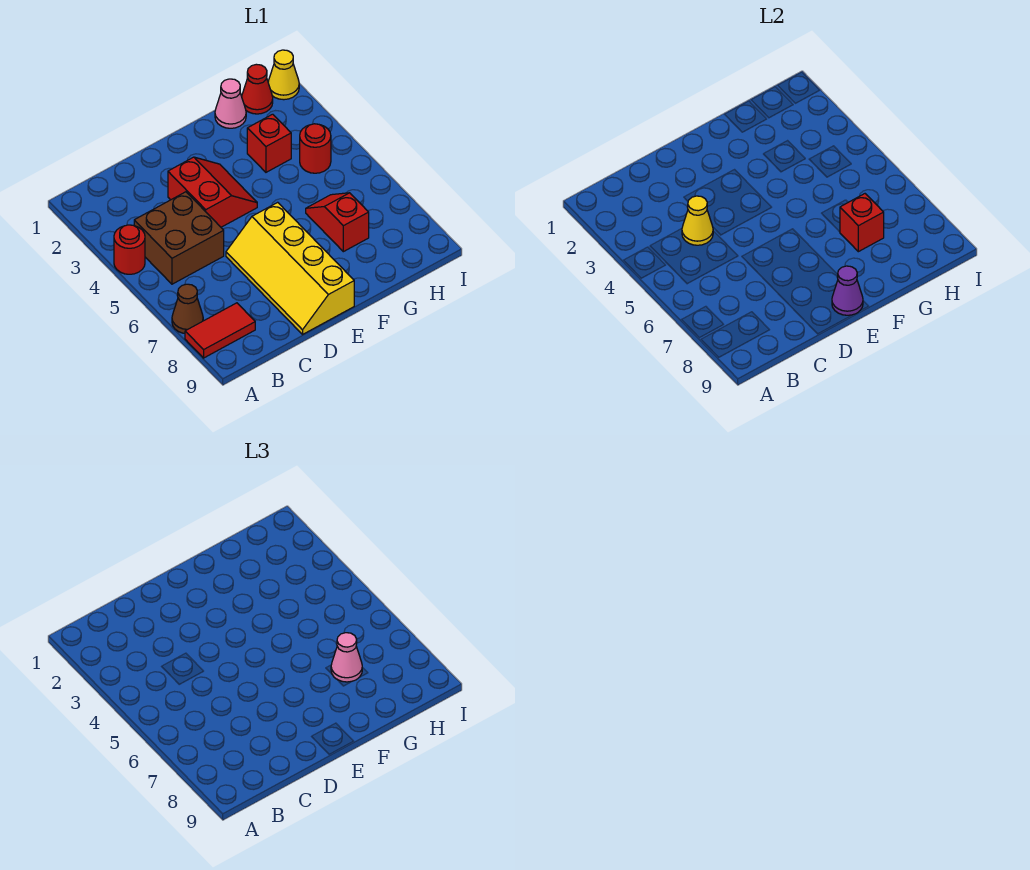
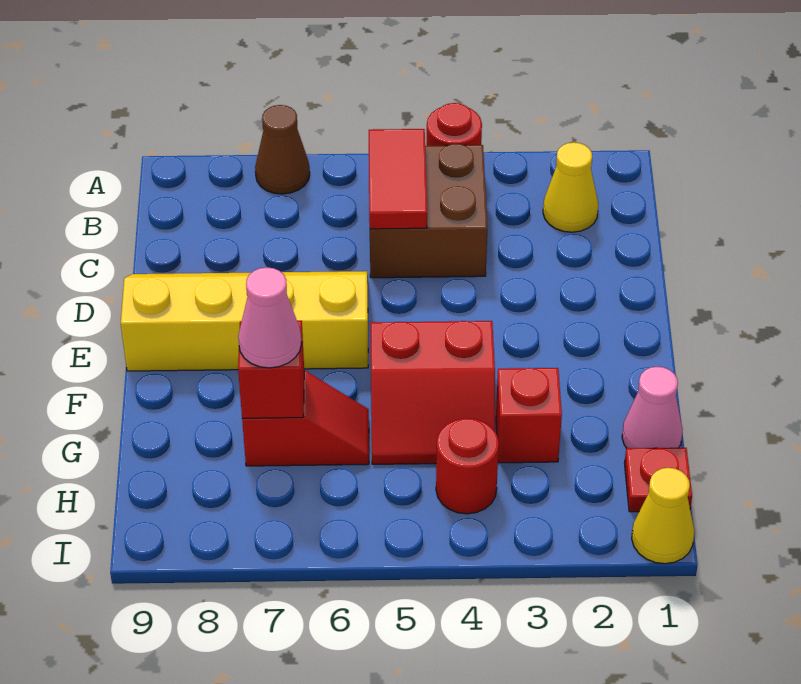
red tile A8:B8 level 1 -> red tile B5:C5 level 2
yellow cone C4 level 2 -> yellow cone B2 level 1
red slope D3:E4 level 1 top D -> red slope F4:G5 level 1 top F
purple cone E9 level 2 -> none
red cone H1 level 1 -> red plate H1 level 1

